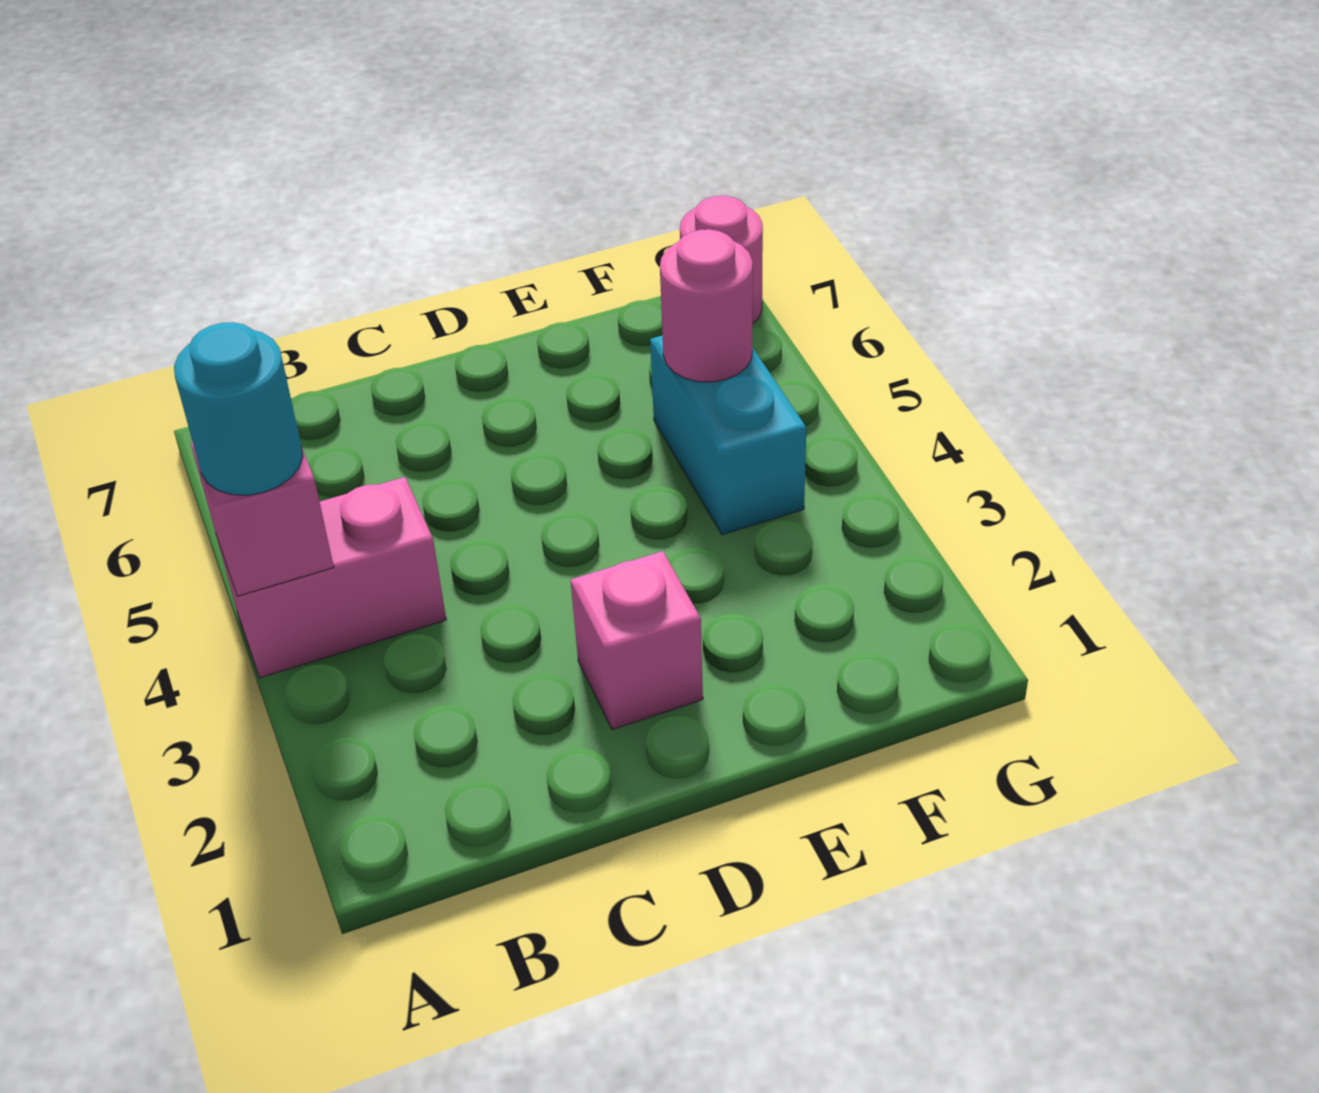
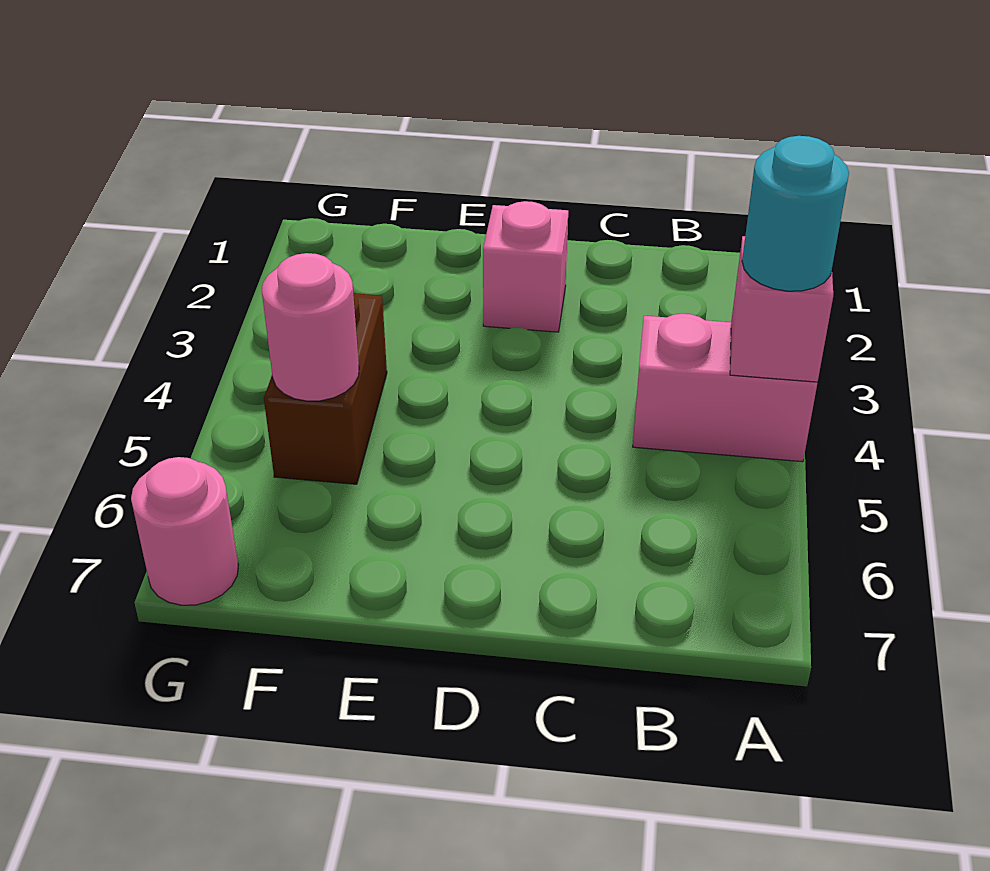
cyan brick F4:F5 level 1 -> brown brick F4:F5 level 1

